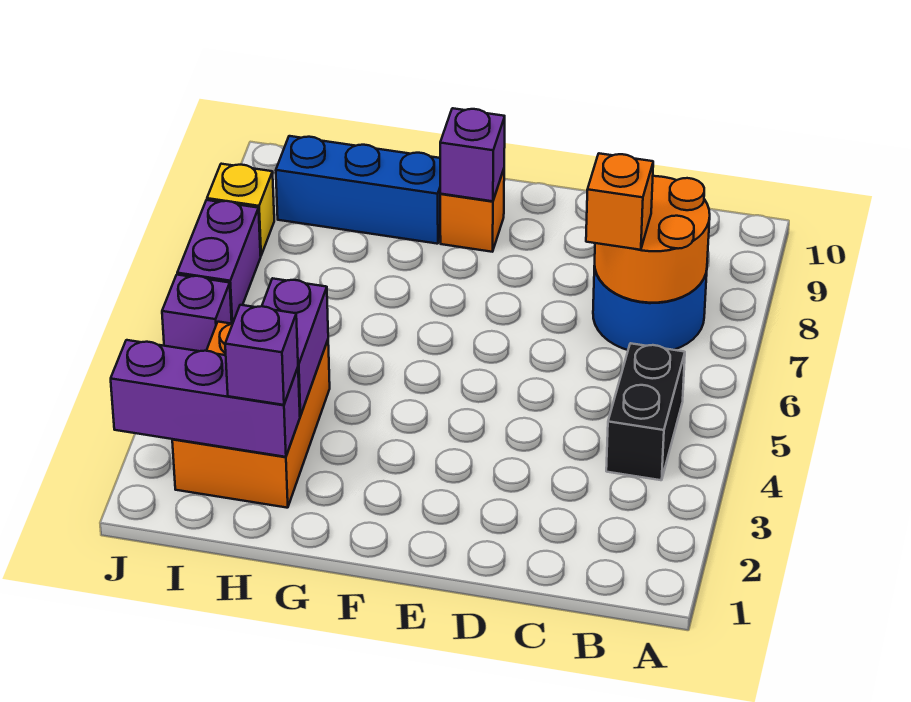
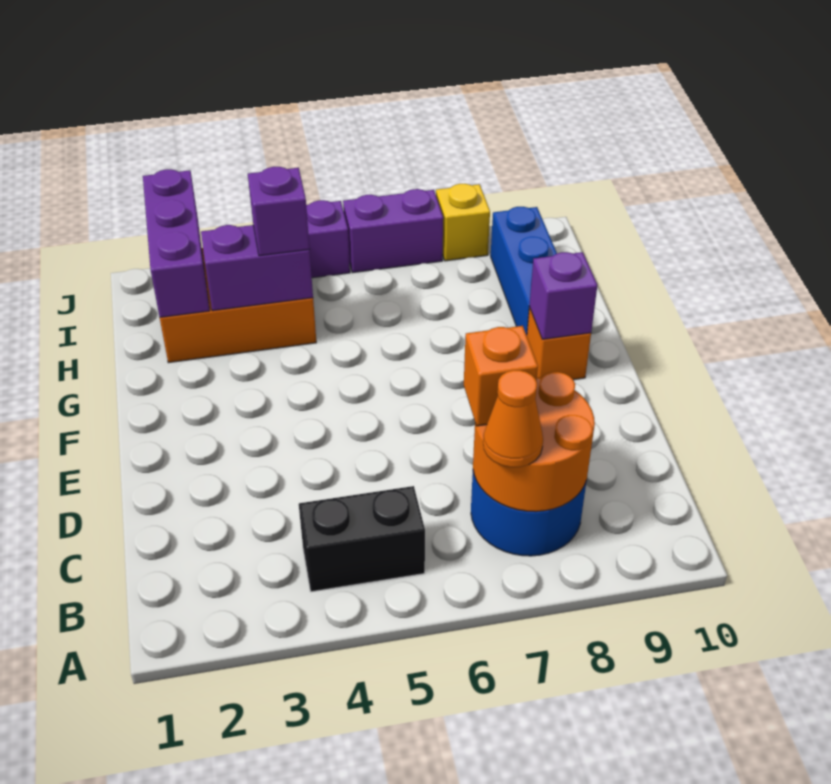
none -> orange cone B7 level 3
purple brick H2 level 3 -> purple brick H4 level 3

